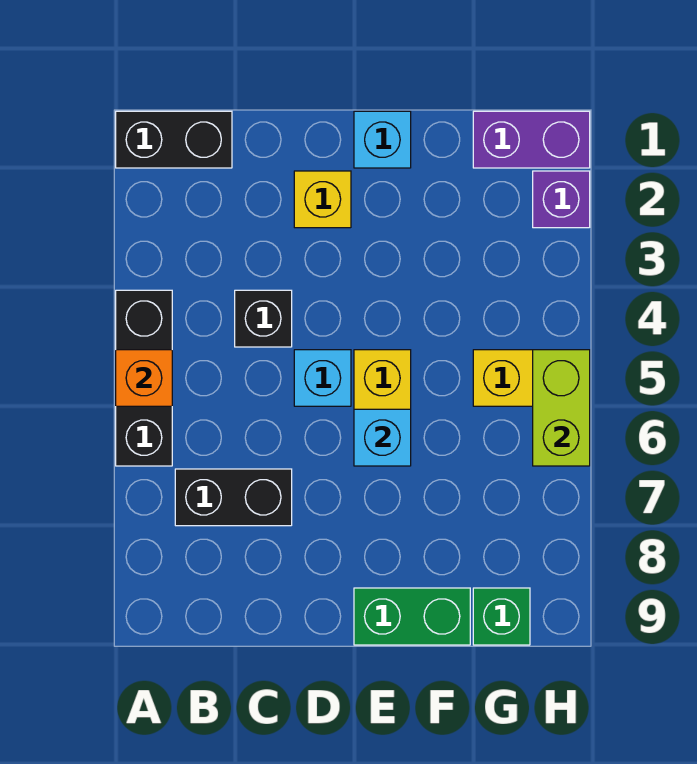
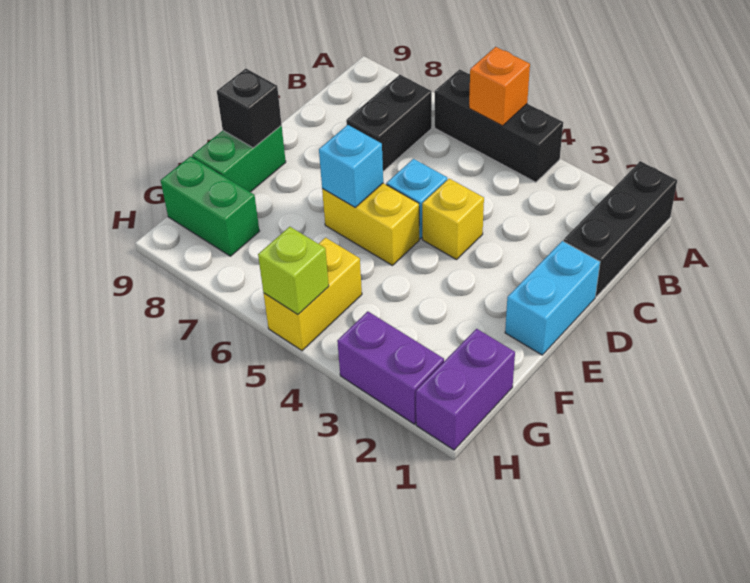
black brick A1:B1 level 1 -> black brick A1:C1 level 1
black brick C4 level 1 -> black brick E9 level 2
yellow brick D2 level 1 -> yellow brick D4 level 1
cyan brick E1 level 1 -> cyan brick D1:E1 level 1
green brick G9 level 1 -> green brick G8:G9 level 1
purple brick H2 level 1 -> purple brick H2:H3 level 1
lime brick H5:H6 level 2 -> lime brick H5 level 2

